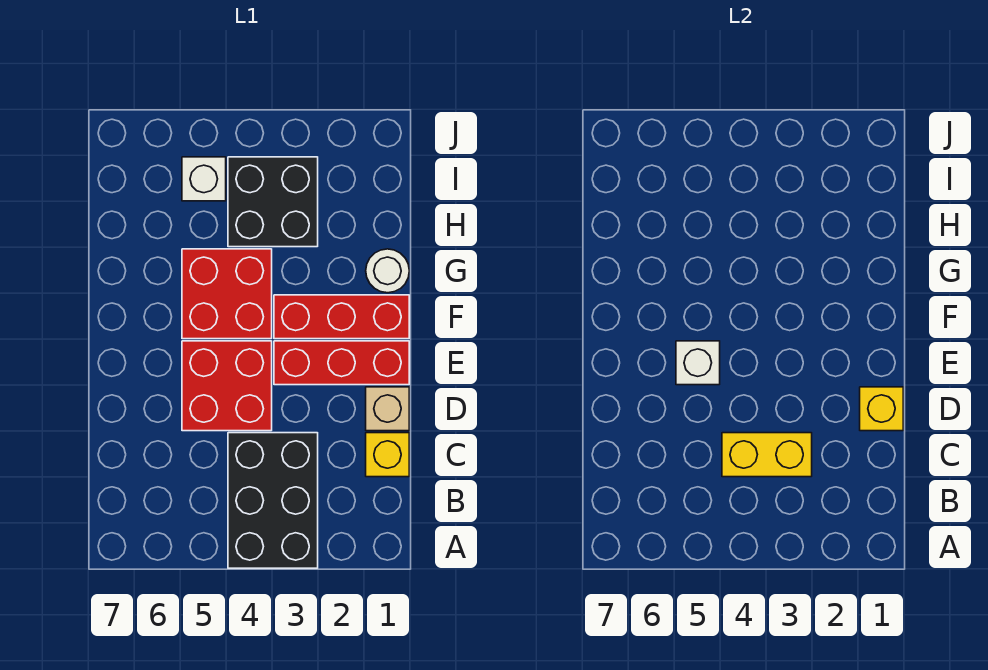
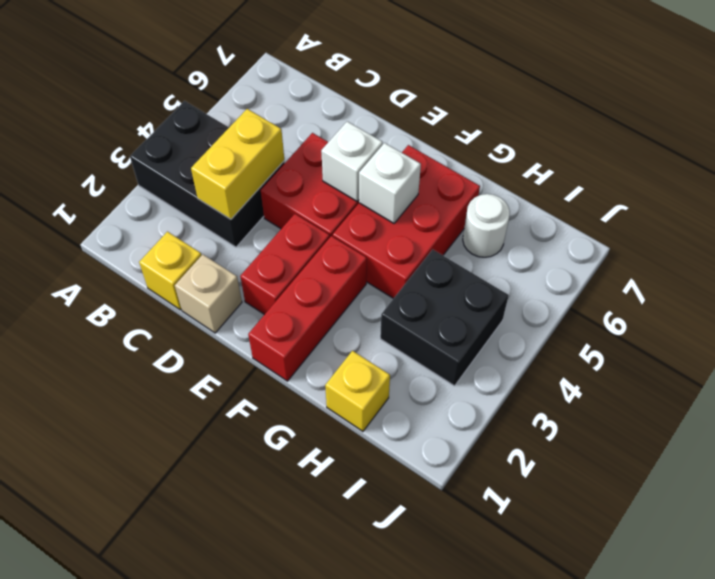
yellow brick D1 level 2 -> yellow brick H1 level 1
red brick E1:E3 level 1 -> red brick E2:E3 level 1
red brick F4:G5 level 1 -> red brick F4:G6 level 1
white round brick G1 level 1 -> white round brick H6 level 1
white brick I5 level 1 -> white brick F5 level 2

